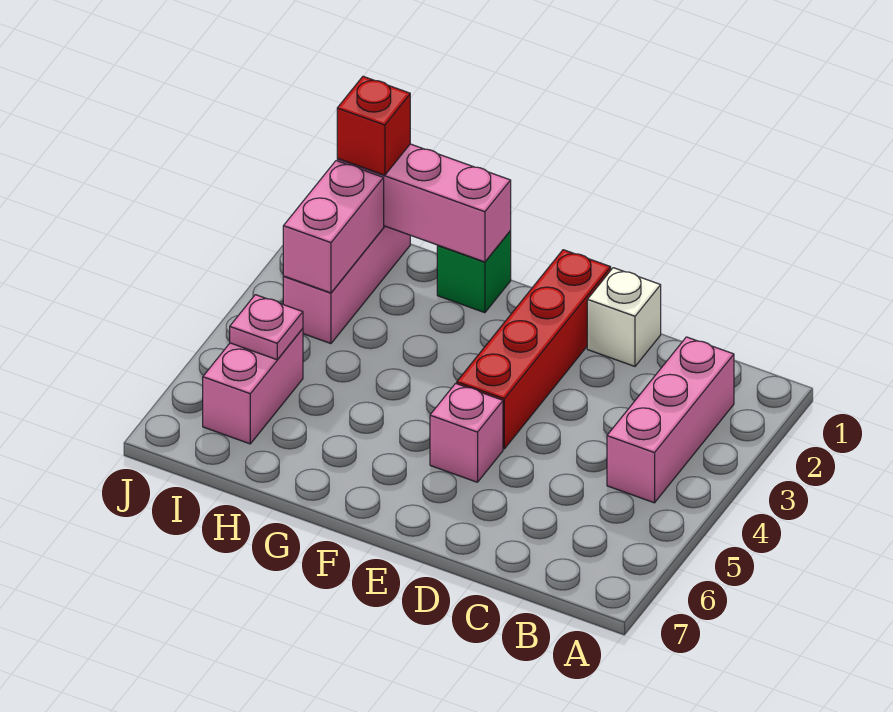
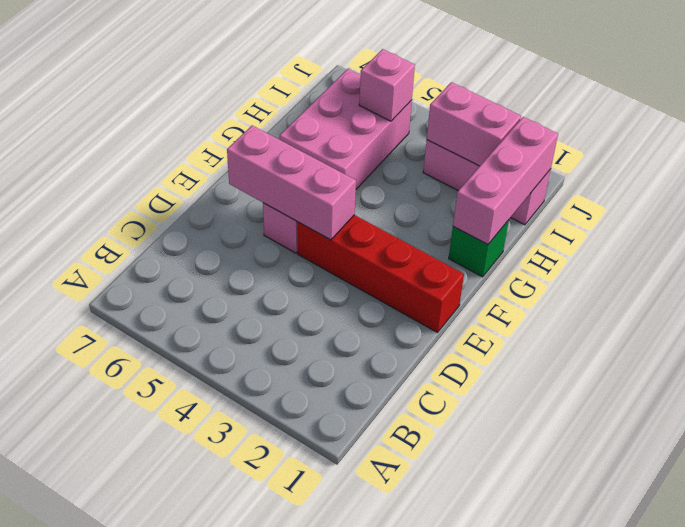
pink brick B2:B4 level 1 -> pink brick E4:E6 level 2
white brick D1 level 1 -> none
red brick I1 level 3 -> none
pink brick I5:I6 level 1 -> pink brick G5:I6 level 1
pink plate I5 level 2 -> pink brick I5 level 2

